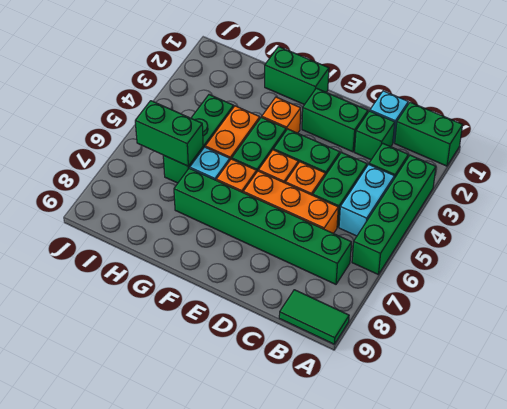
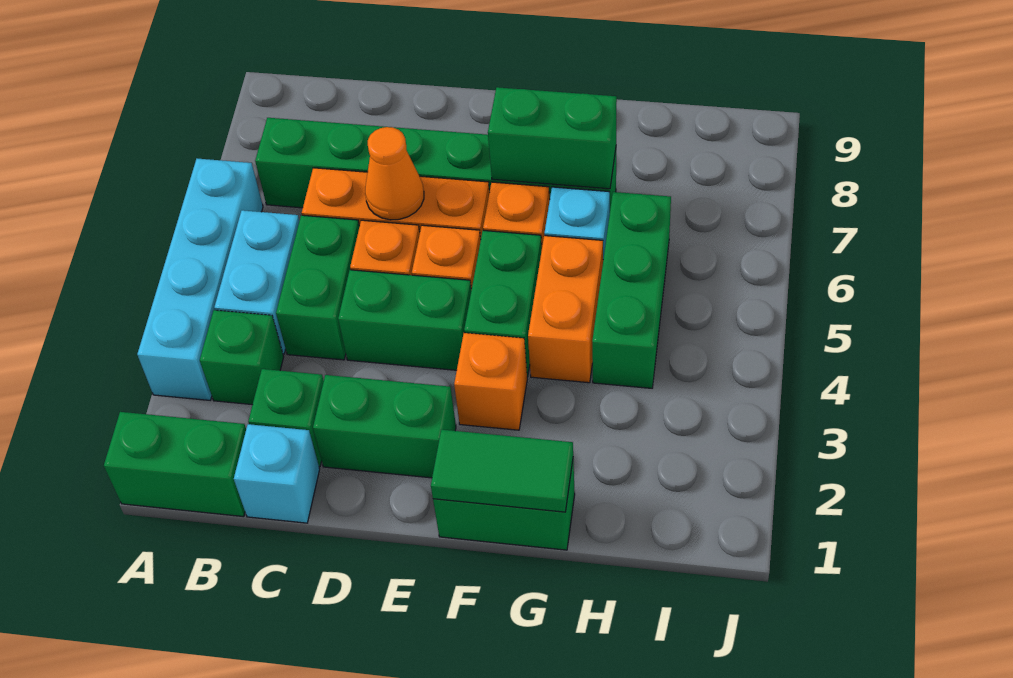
green brick A3:A6 level 1 -> cyan brick A3:A6 level 1
green tile A9:B9 level 1 -> green tile F1:G1 level 2
none -> orange cone D6 level 2
green brick H6:I6 level 2 -> green brick F7:G7 level 2

